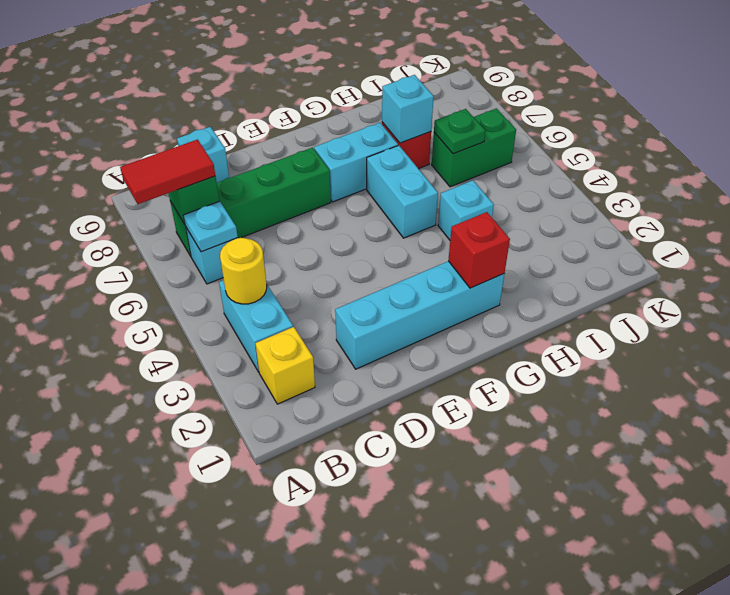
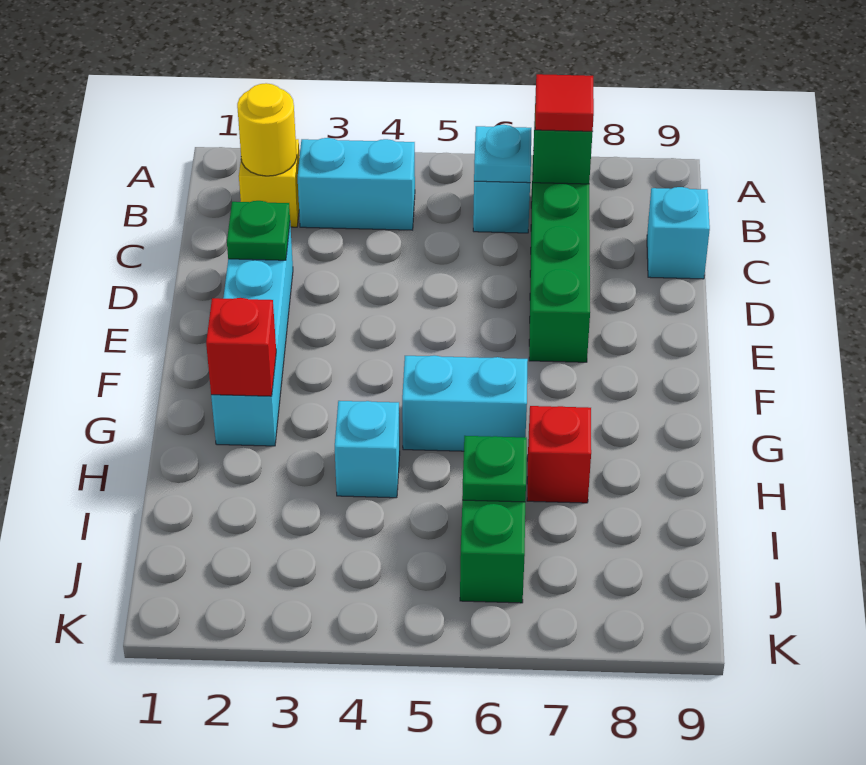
red tile A7:B7 level 3 -> red tile B7 level 3
yellow round brick B4 level 2 -> yellow round brick B2 level 2
none -> green plate D2 level 2
cyan brick F7:G7 level 1 -> none
cyan brick H7 level 2 -> none

